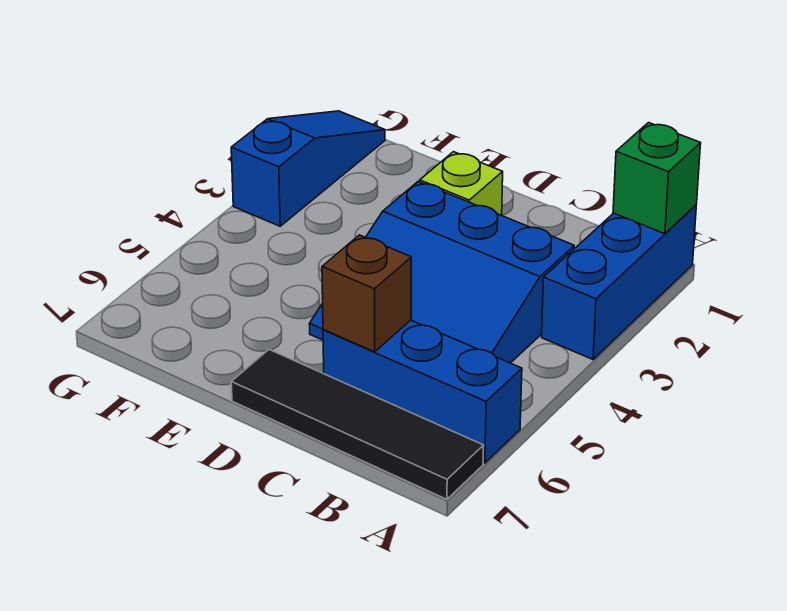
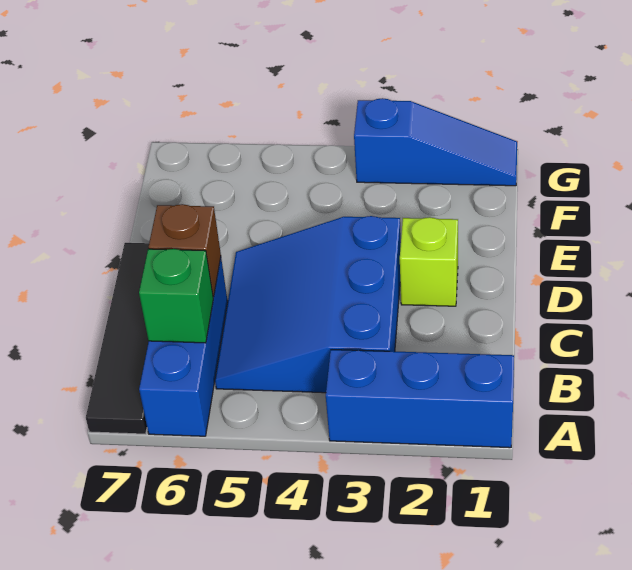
green brick A1 level 2 -> green brick B6 level 2

